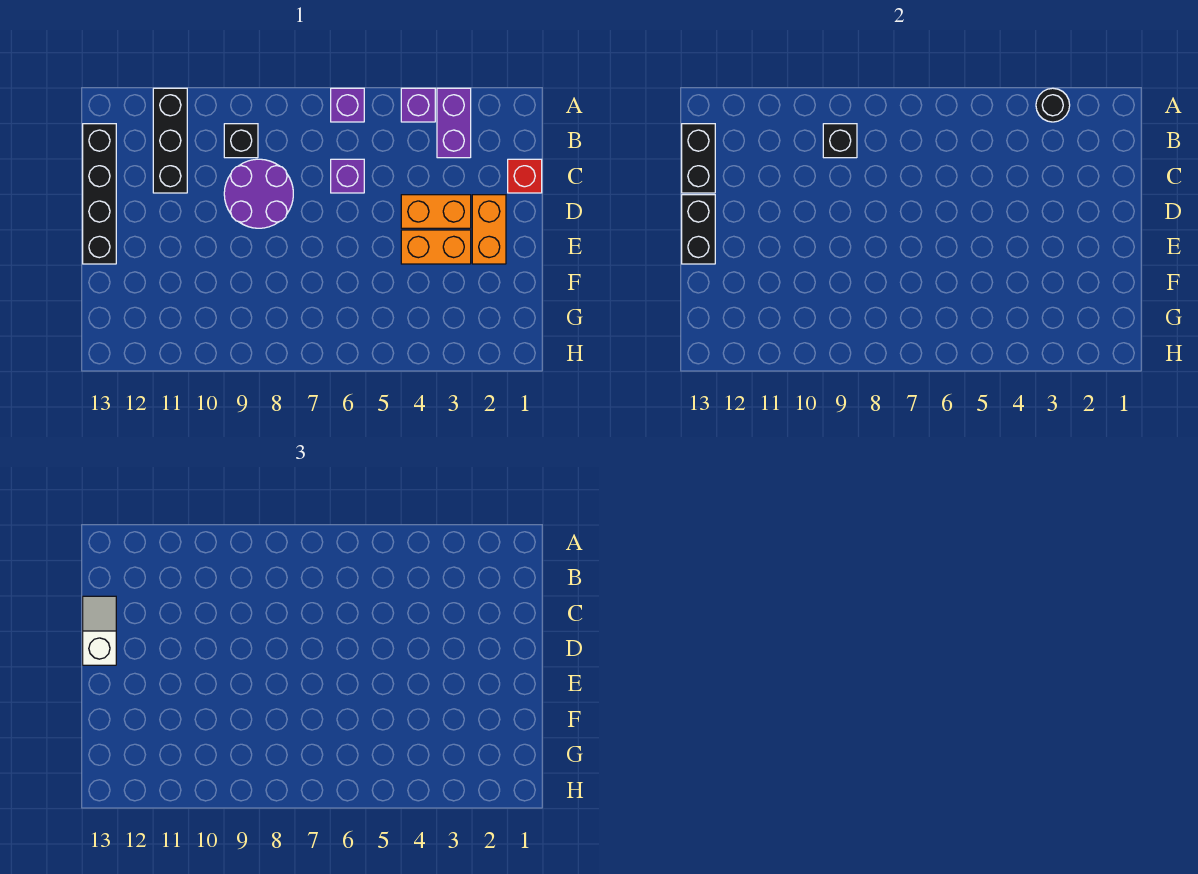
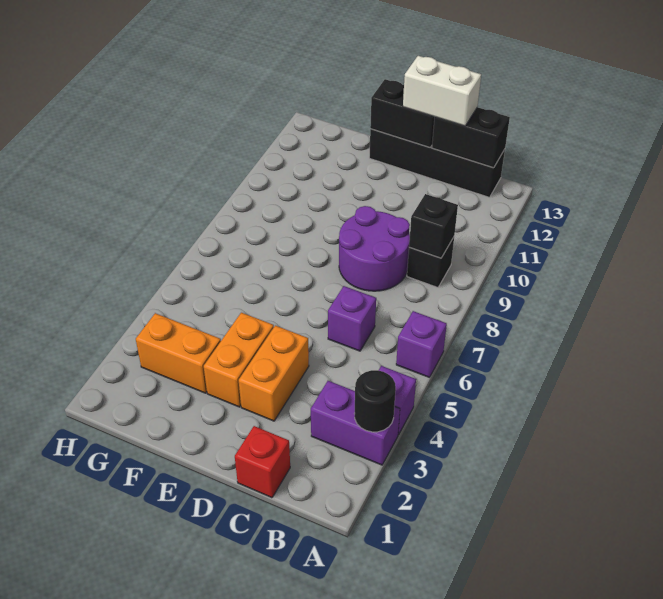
black brick A11:C11 level 1 -> none
white slope C13:D13 level 3 top D -> white brick C13:D13 level 3
orange brick D2:E2 level 1 -> orange brick F3:G3 level 1

